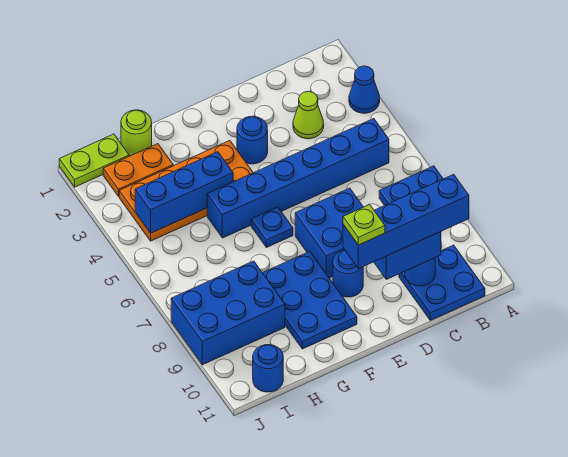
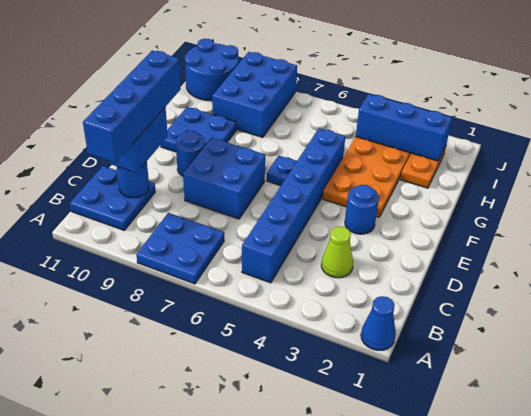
blue cone A3 level 1 -> blue cone A1 level 1
lime plate E10 level 5 -> none
blue plate F8:G10 level 1 -> blue plate F9:G10 level 1
blue brick G4:I4 level 2 -> blue brick I2:I4 level 2
lime round brick H1 level 1 -> none
lime plate I1:J1 level 1 -> none
blue round brick I11 level 1 -> blue round brick I10:J11 level 1

